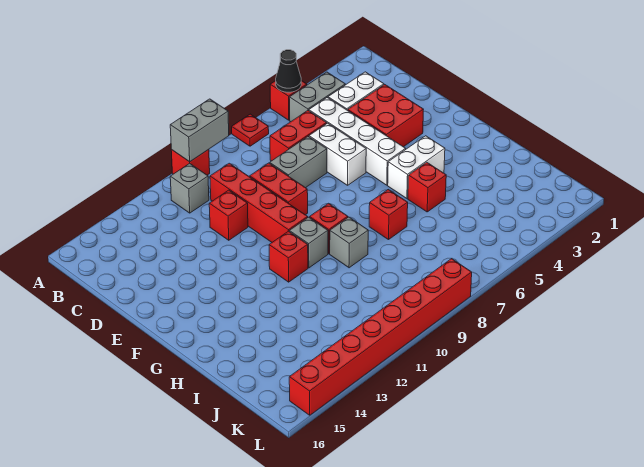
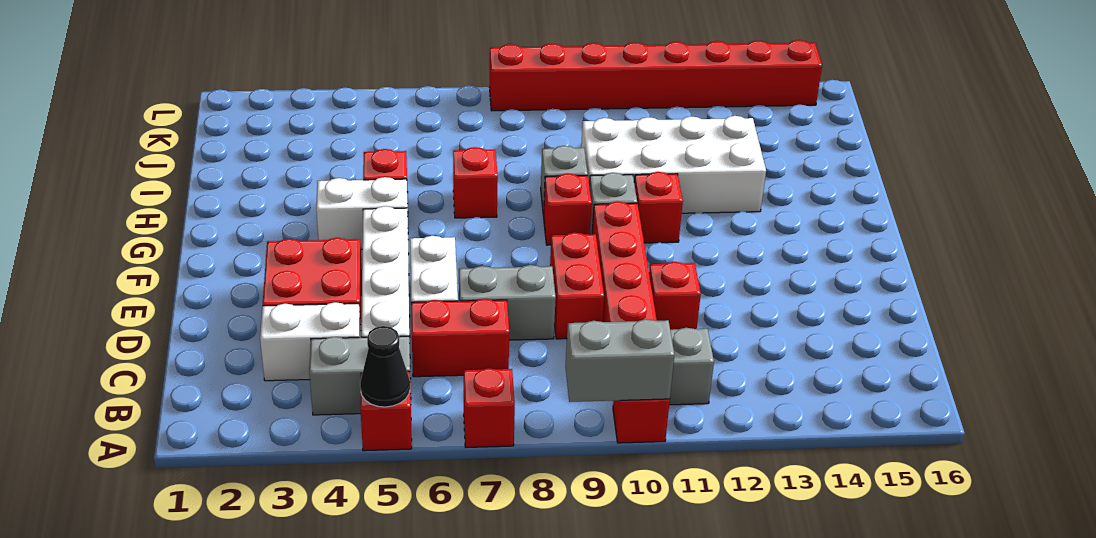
red plate A7 level 1 -> red brick A7 level 1
none -> white brick H10:I13 level 1

